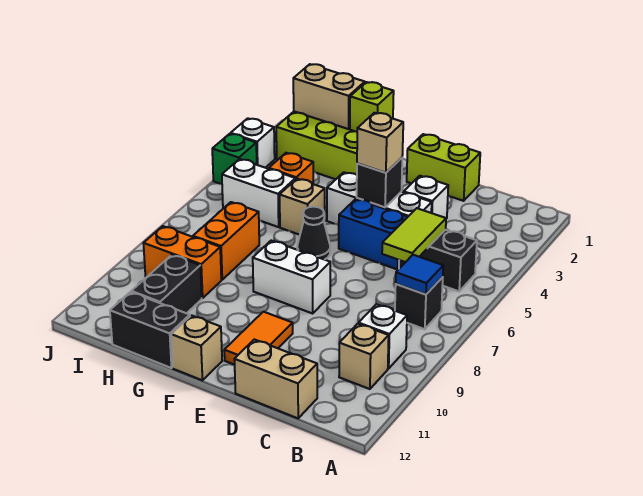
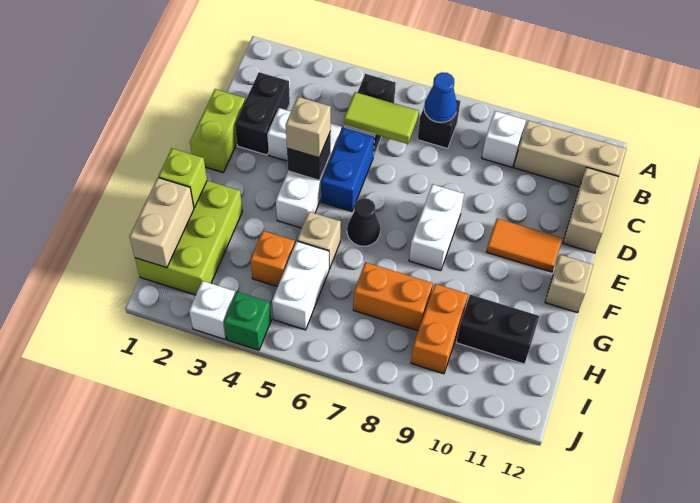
blue tile B7 level 2 -> blue cone B7 level 2
tan brick B10 level 1 -> tan brick B10:B12 level 1
black brick G12:H12 level 1 -> black brick C2:D2 level 1

